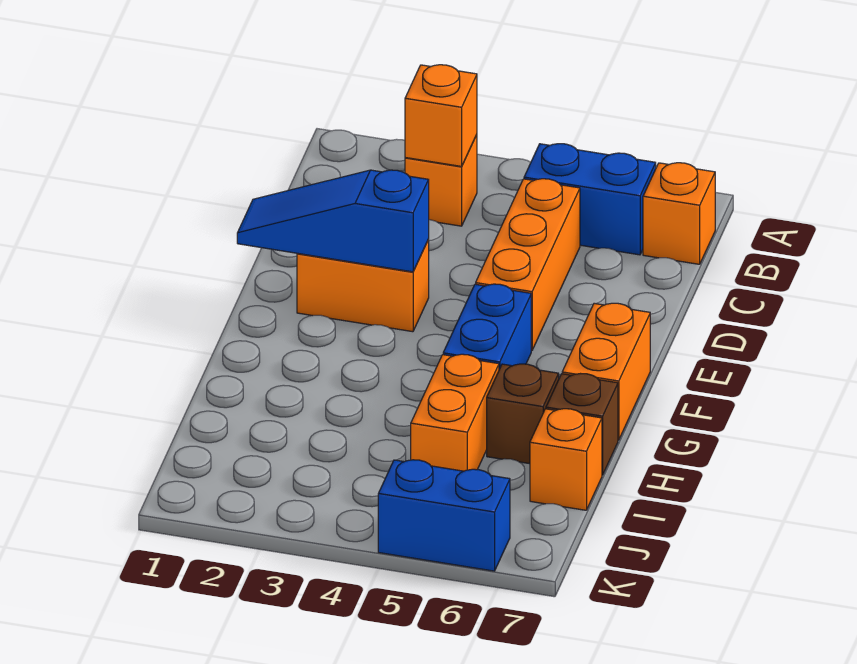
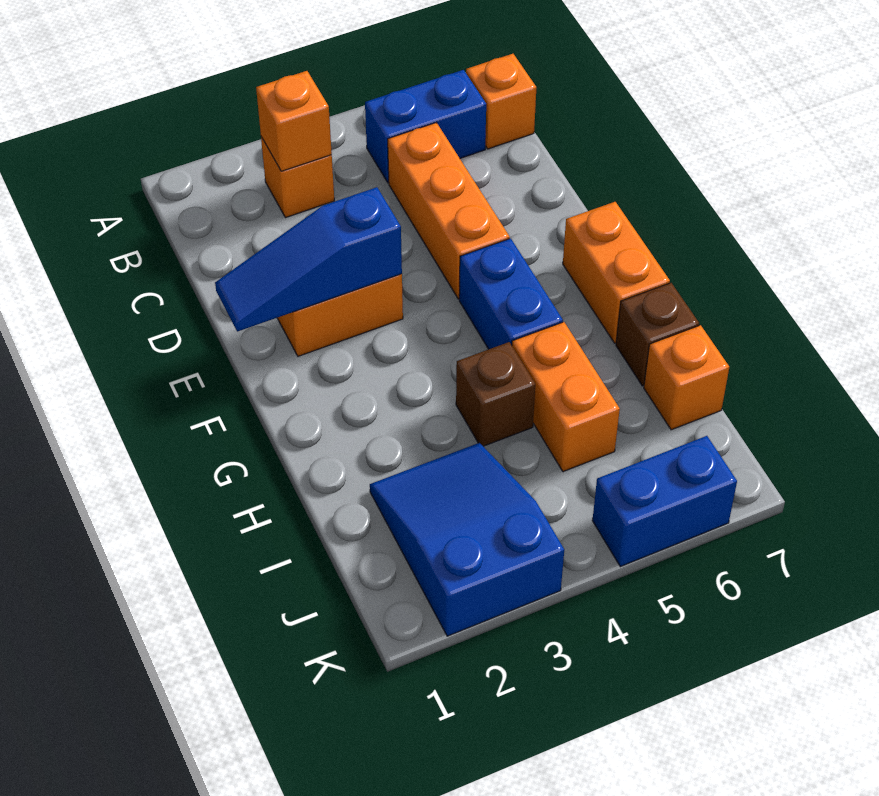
brown brick H6 level 1 -> brown brick H4 level 1
none -> blue slope I2:K3 level 1 top K

